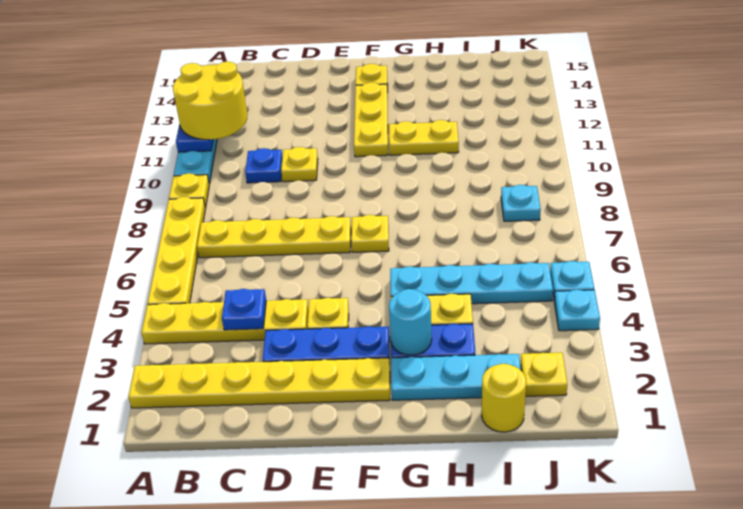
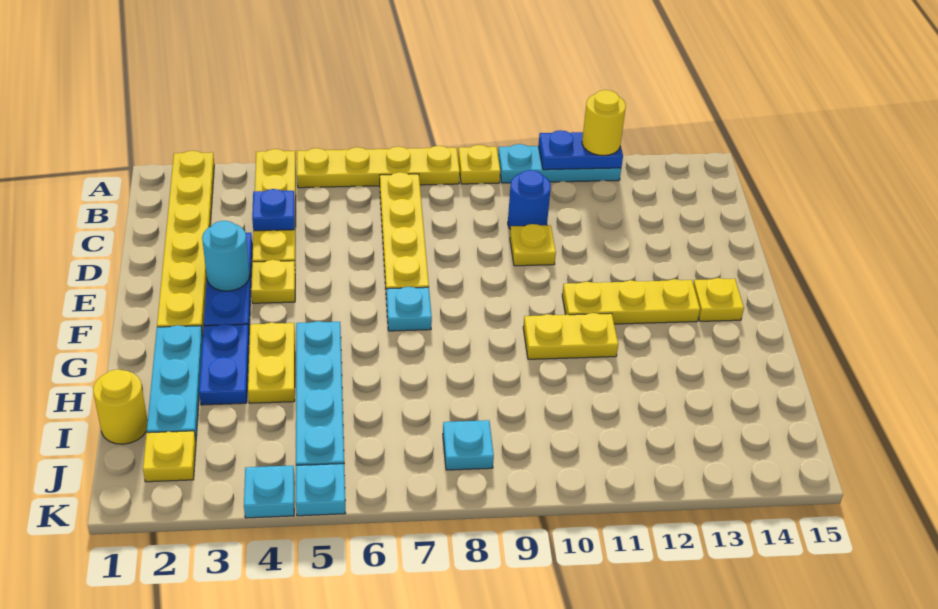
yellow round brick A11:B12 level 3 -> yellow round brick A12 level 3
blue plate C10 level 1 -> blue round brick C10 level 1
yellow plate F7 level 1 -> cyan plate F7 level 1
cyan round brick G3 level 2 -> cyan round brick E3 level 2
yellow plate G11:H11 level 1 -> yellow plate G10:G11 level 1

